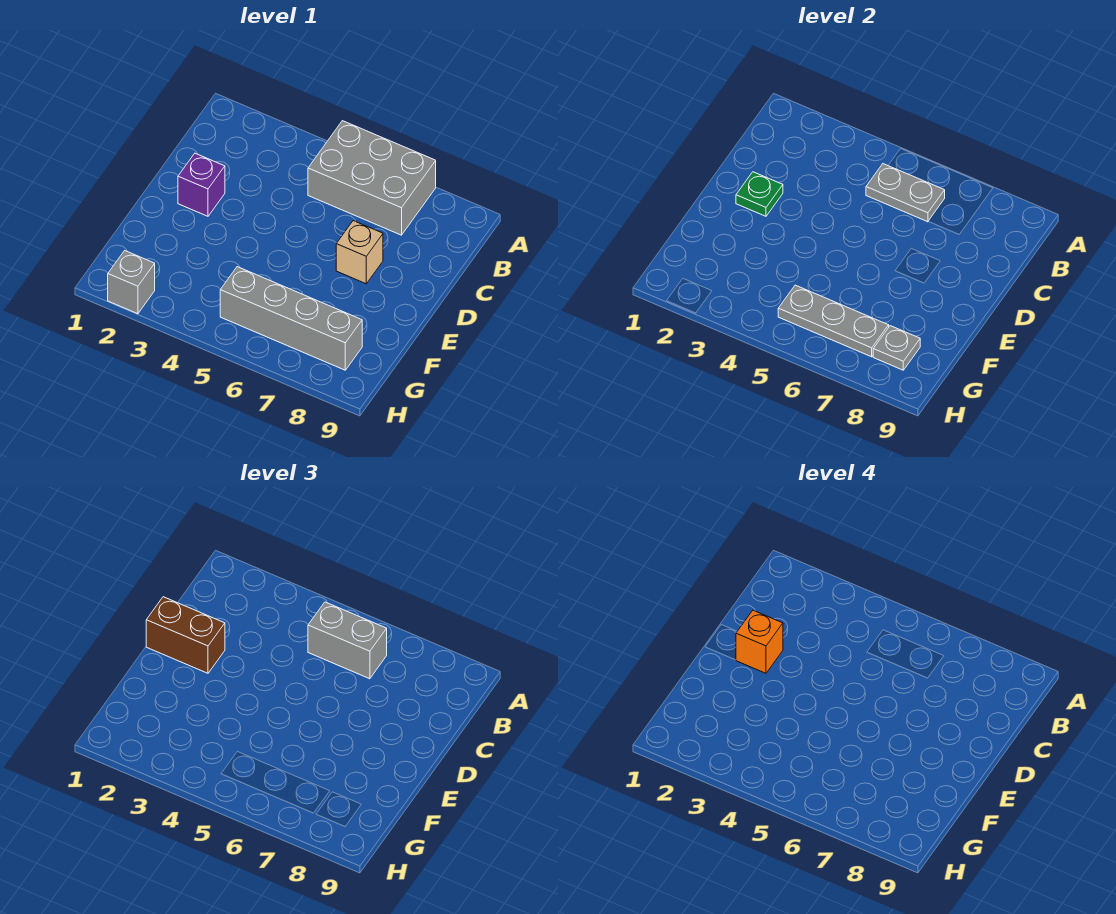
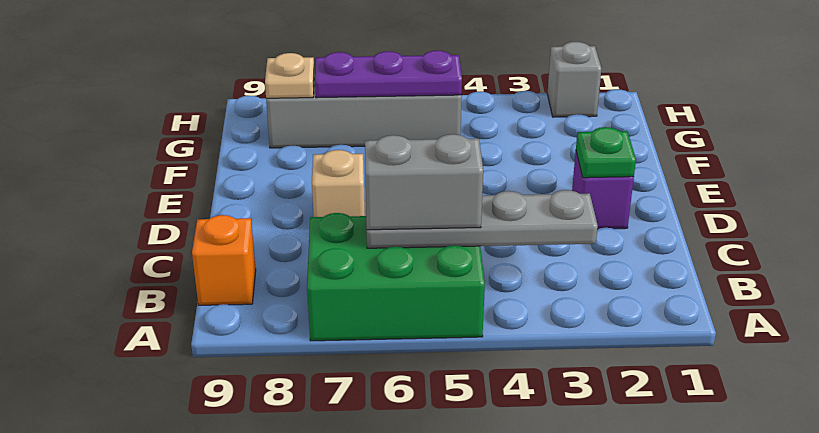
grey brick A5:B7 level 1 -> green brick A5:B7 level 1
grey plate B5:B6 level 2 -> grey plate B3:B6 level 2
brown brick D1:D2 level 3 -> none
orange brick D2 level 4 -> orange brick B9 level 1
grey plate G5:G7 level 2 -> purple plate G5:G7 level 2
grey plate G8 level 2 -> tan plate G8 level 2

